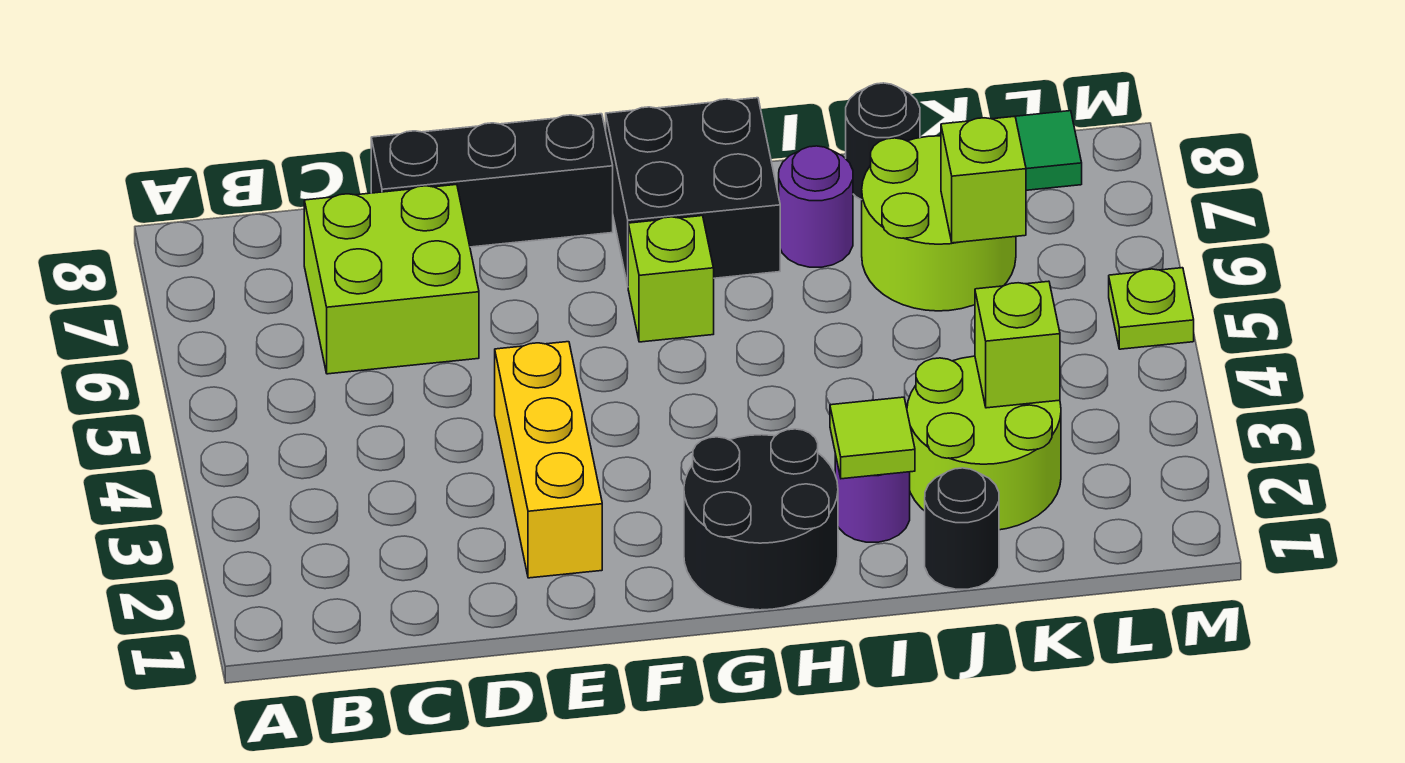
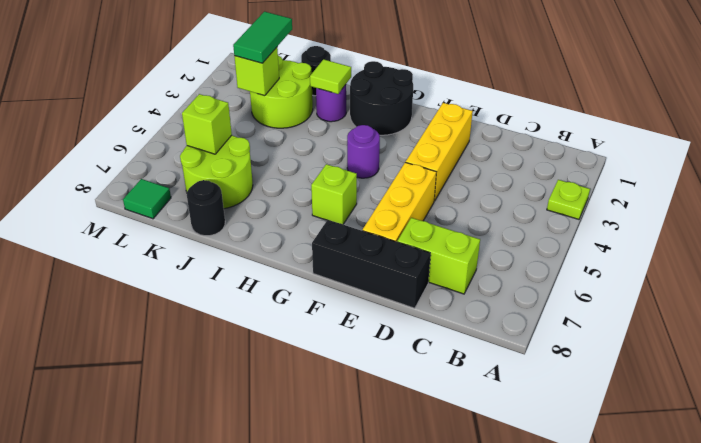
lime brick C6:D7 level 1 -> lime brick C7:D7 level 1
none -> yellow brick E5:E7 level 1
black brick G7:H8 level 1 -> none
purple round brick I7 level 1 -> purple round brick G4 level 1
none -> green tile K2:K3 level 3
lime plate M5 level 1 -> lime plate A3 level 1

